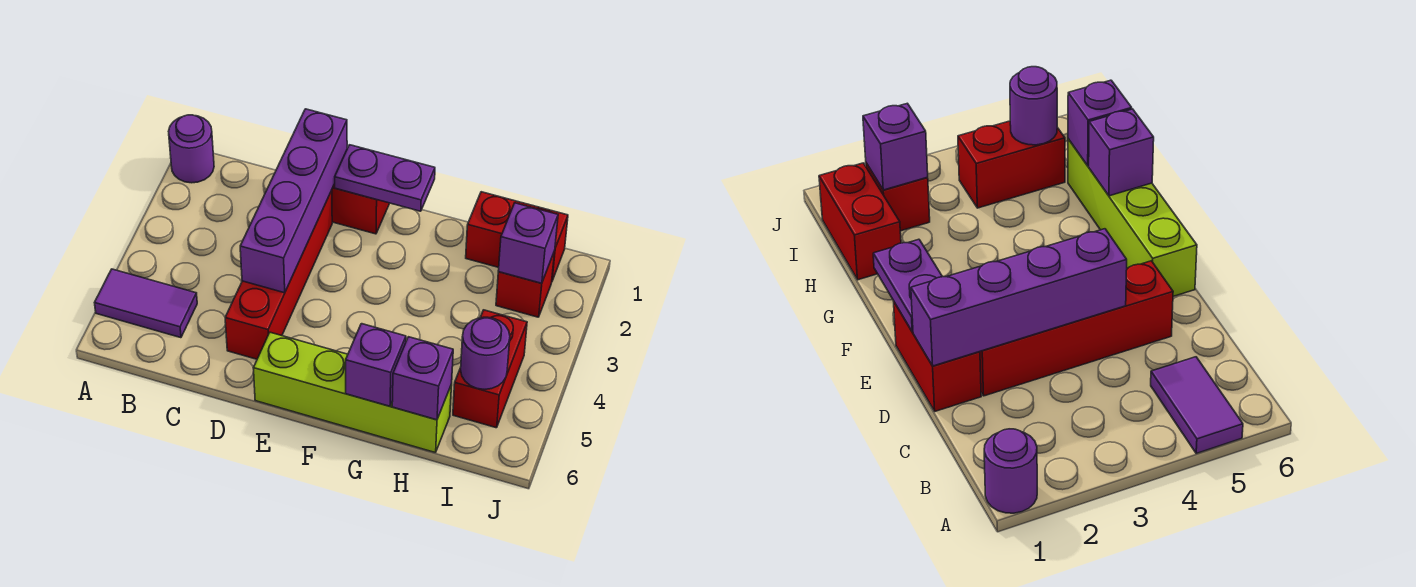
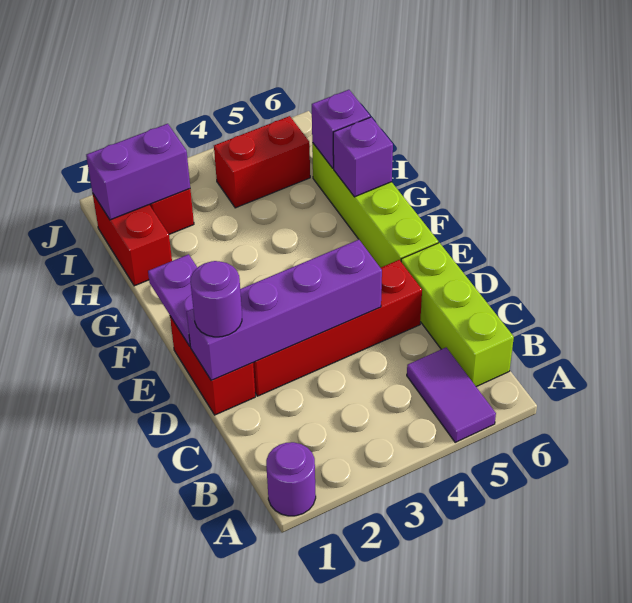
none -> lime brick B6:D6 level 1
purple brick I2 level 2 -> purple brick I1:I2 level 2
purple round brick I5 level 2 -> purple round brick D1 level 3

